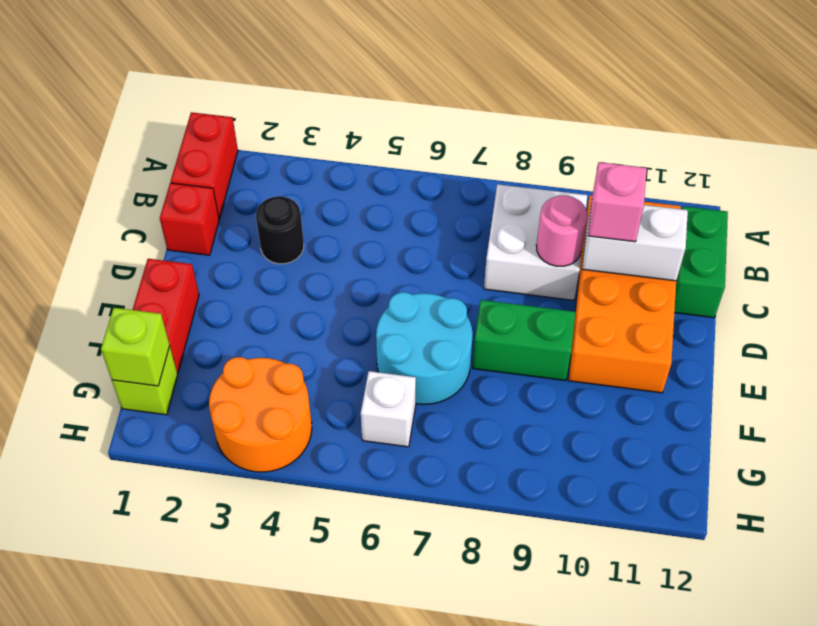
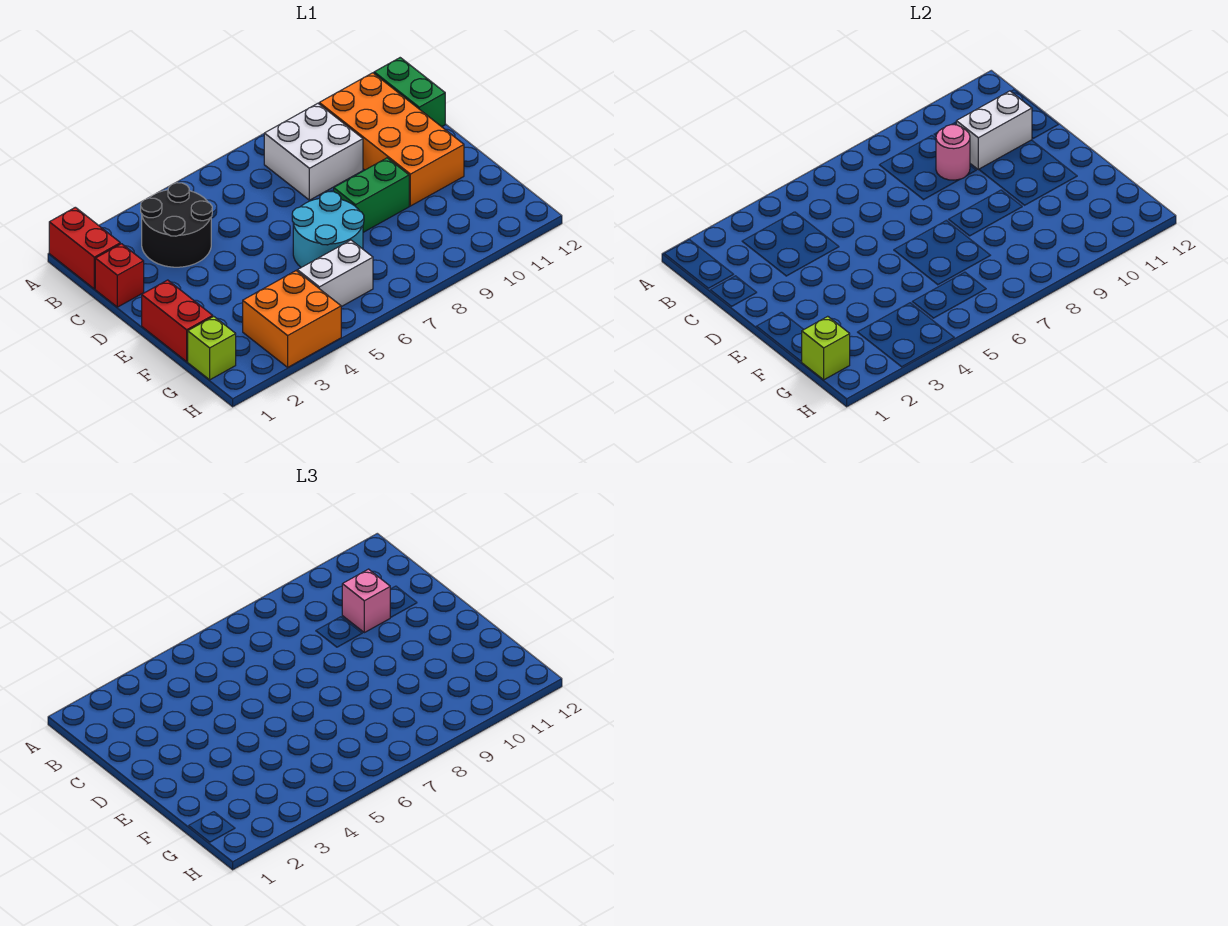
black round brick C3 level 1 -> black round brick B3:C4 level 1
orange round brick G3:H4 level 1 -> orange brick G3:H4 level 1
white brick G6 level 1 -> white brick G5:G6 level 1

